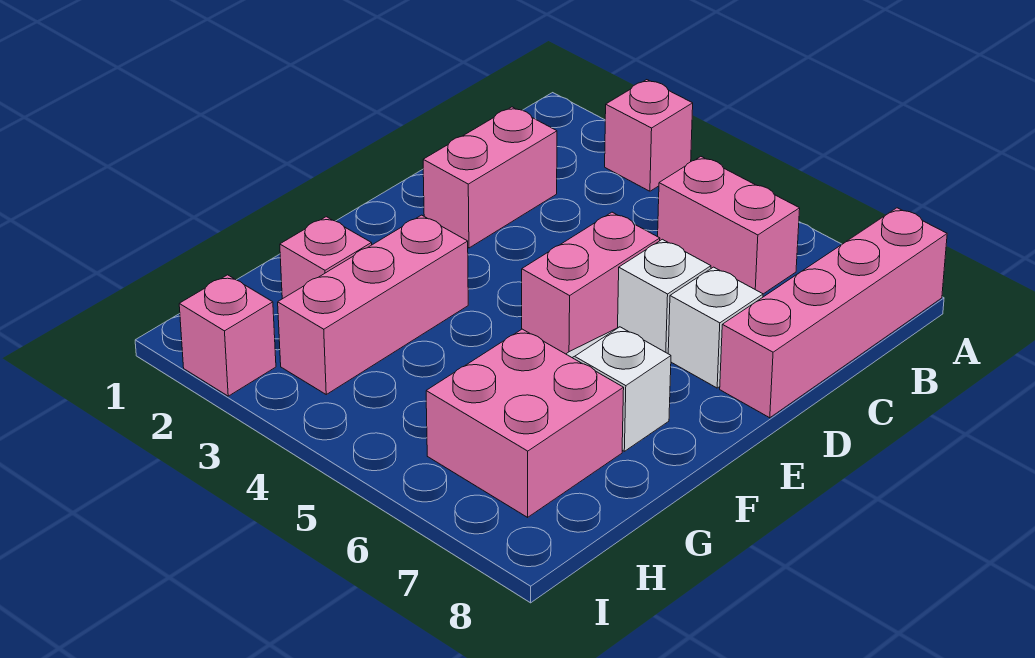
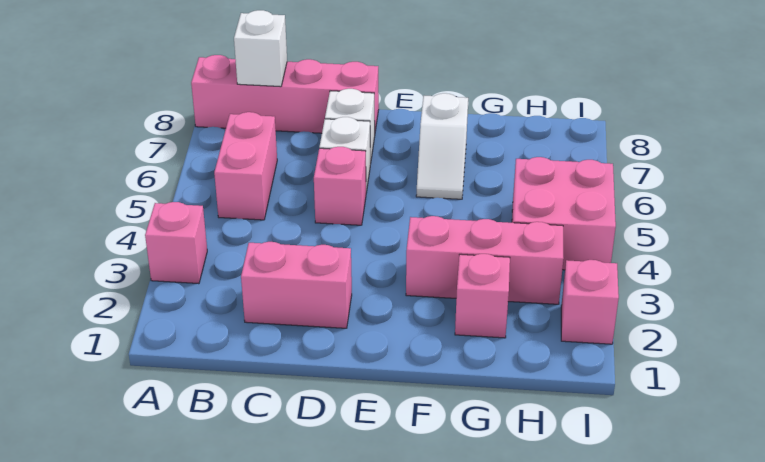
none -> white brick B8 level 2
pink brick D5:E5 level 1 -> pink brick D5 level 1
pink brick G6:H7 level 1 -> pink brick H4:I5 level 1

